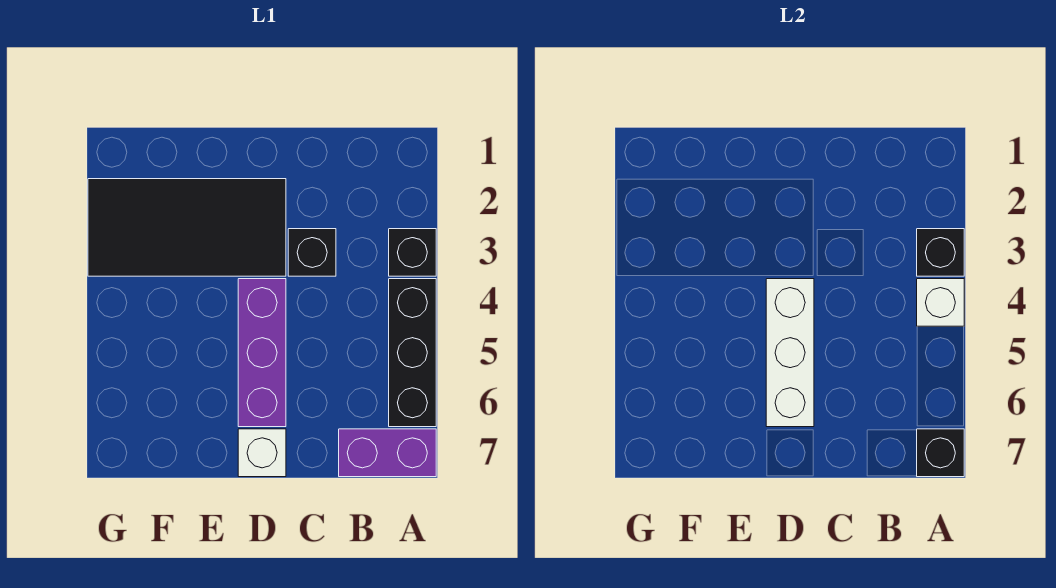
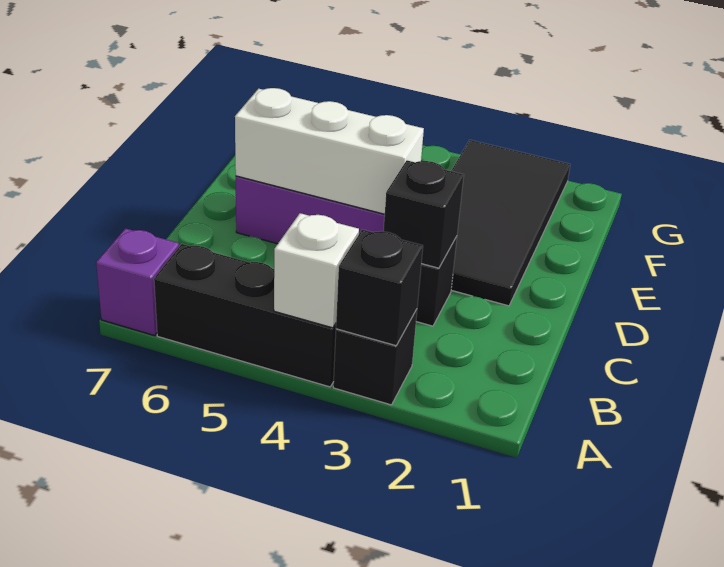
purple brick A7:B7 level 1 -> purple brick A7 level 1
black brick A7 level 2 -> black brick C3 level 2
white brick D7 level 1 -> none

